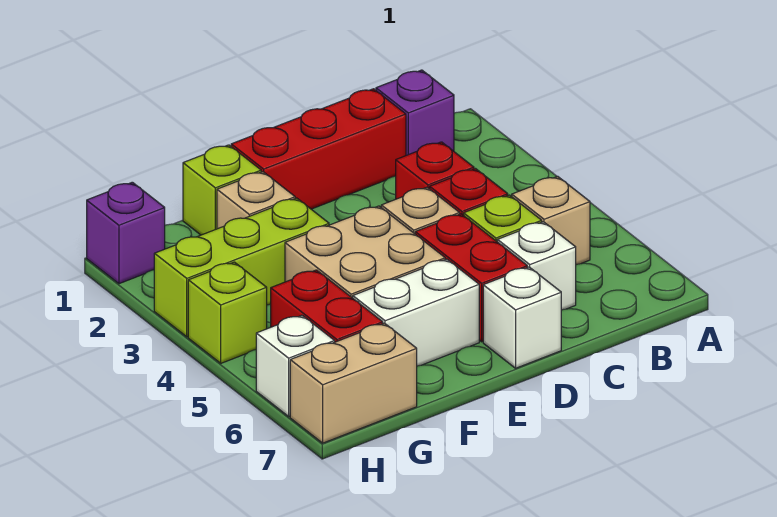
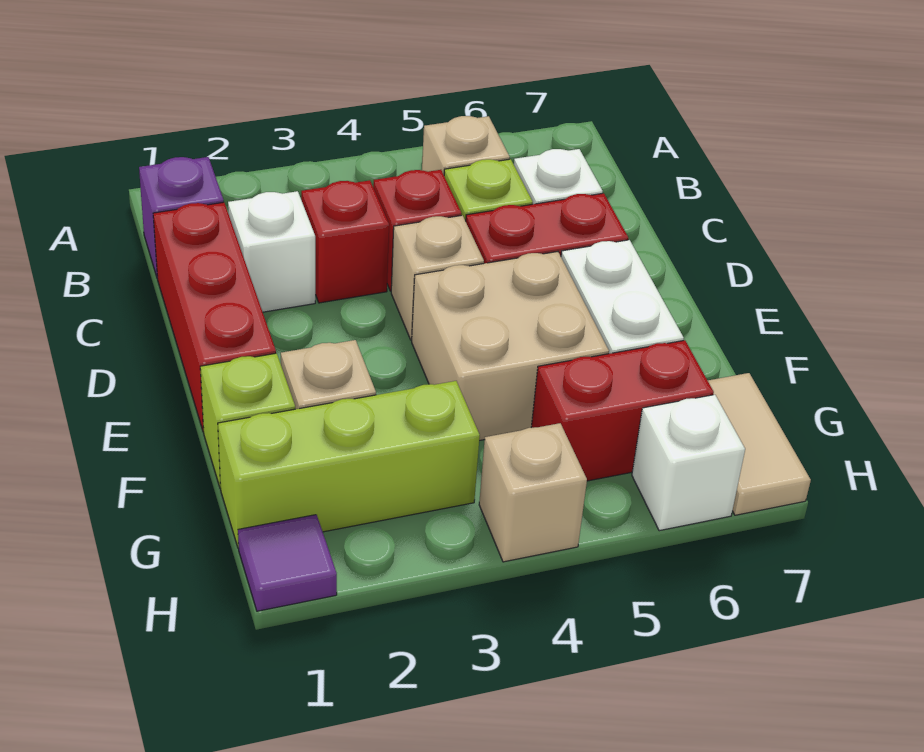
white brick D7 level 1 -> white brick C2 level 1
lime brick F3:H3 level 1 -> lime brick G1:G3 level 1
tan brick G7:H7 level 1 -> tan tile G7:H7 level 1
purple brick H1 level 1 -> purple tile H1 level 1
lime brick H4 level 1 -> tan brick H4 level 1

